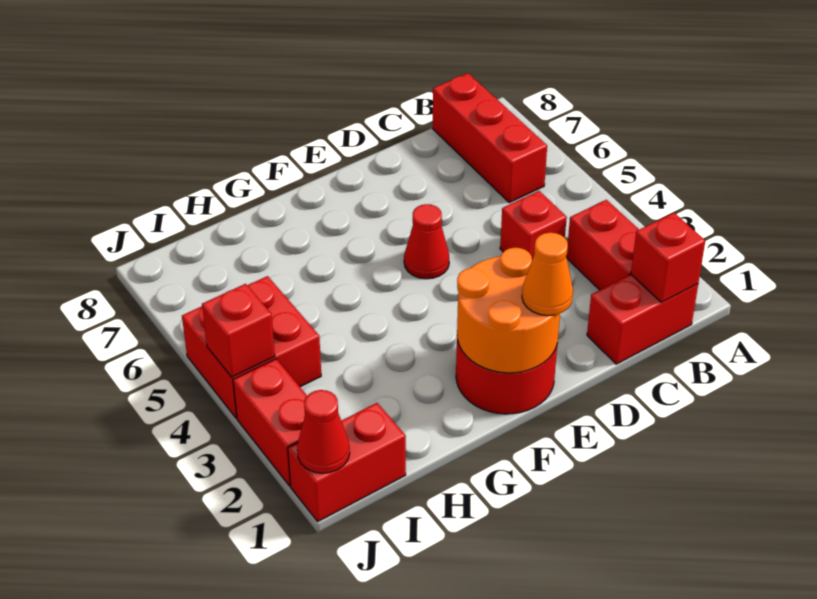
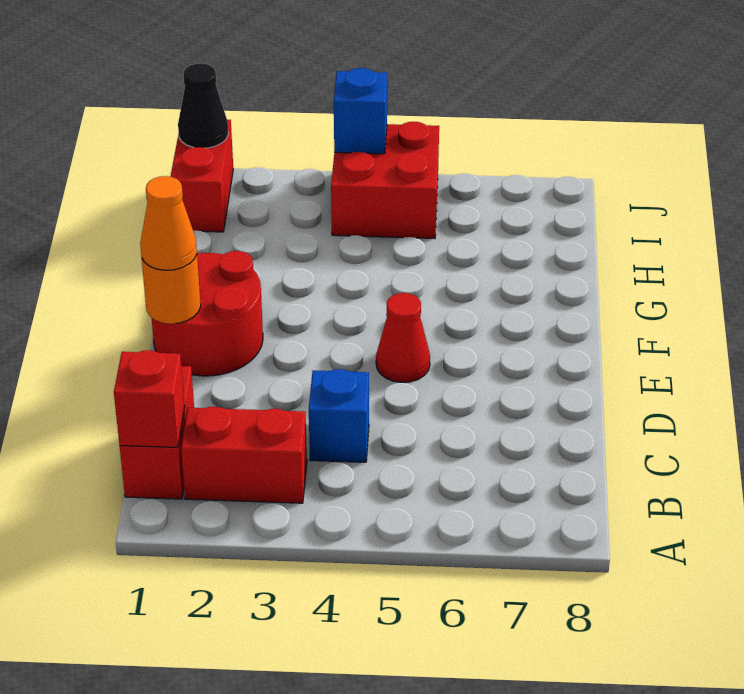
red brick B6:B8 level 1 -> none
red brick C4 level 1 -> blue brick C4 level 1
orange round brick E1:F2 level 2 -> orange round brick E1 level 2
red cone J1 level 2 -> black cone J1 level 2
red brick J2:J3 level 1 -> none
red brick J4 level 2 -> blue brick J4 level 2

